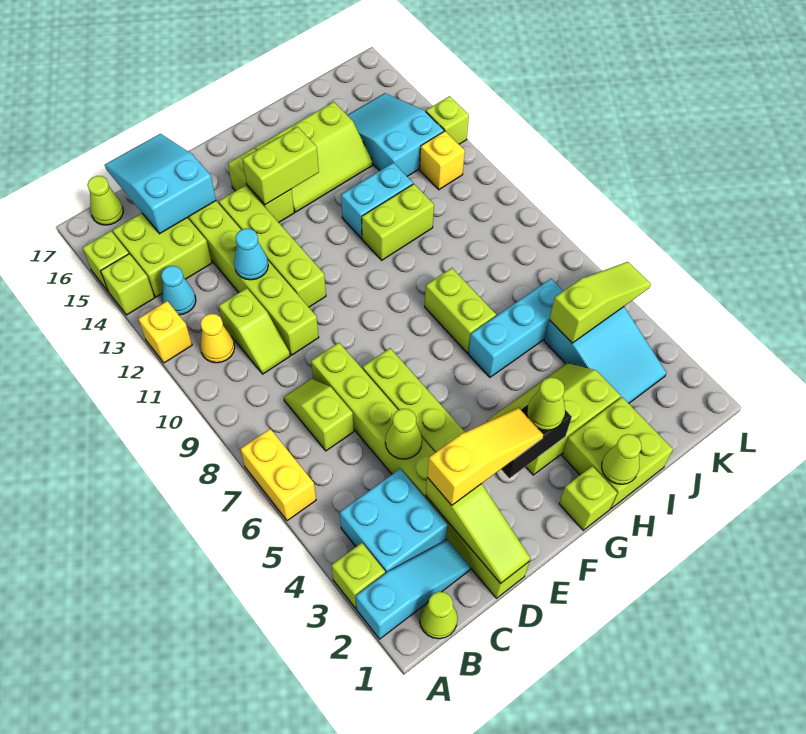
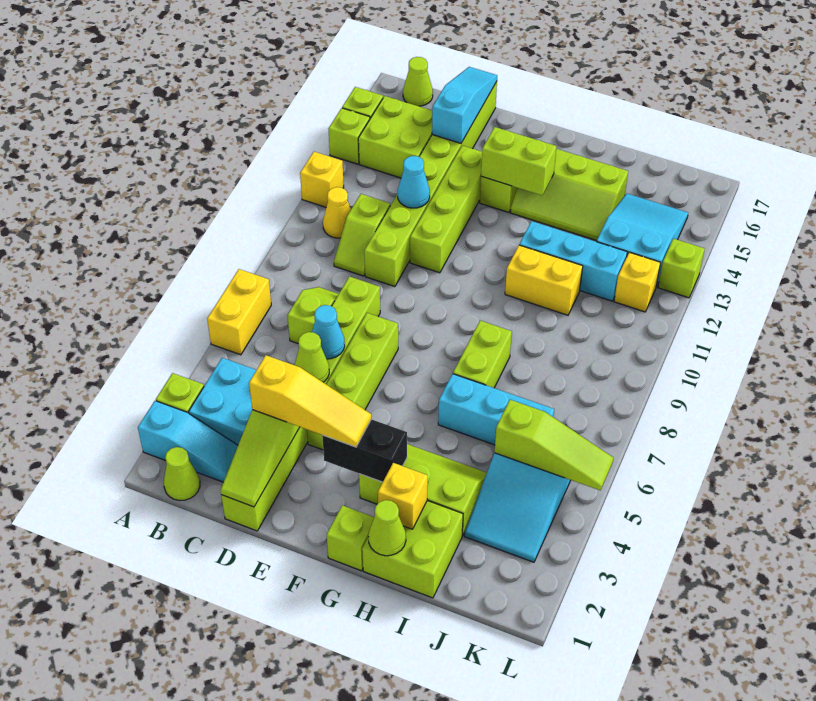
cyan cone B13 level 1 -> cyan cone D6 level 2
cyan slope C15:D17 level 2 top 15 -> cyan slope D15:D17 level 2 top 15
lime cone G3 level 3 -> none
none -> yellow brick H2 level 2
lime brick H11:I11 level 1 -> yellow brick H11:I11 level 1
cyan brick H12:I12 level 1 -> cyan brick H12:J12 level 1

